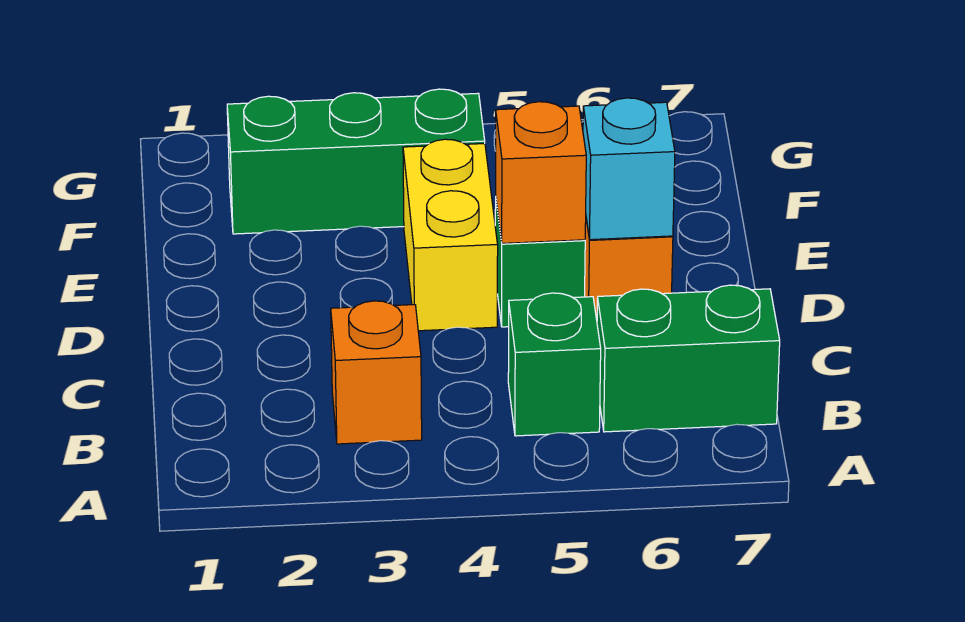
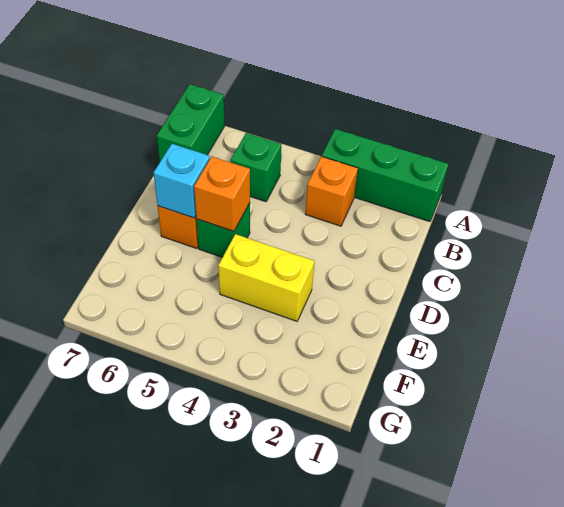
green brick B6:B7 level 1 -> green brick A7:B7 level 1
yellow brick D4:E4 level 1 -> yellow brick E3:E4 level 1
green brick F2:F4 level 1 -> green brick A1:A3 level 1

